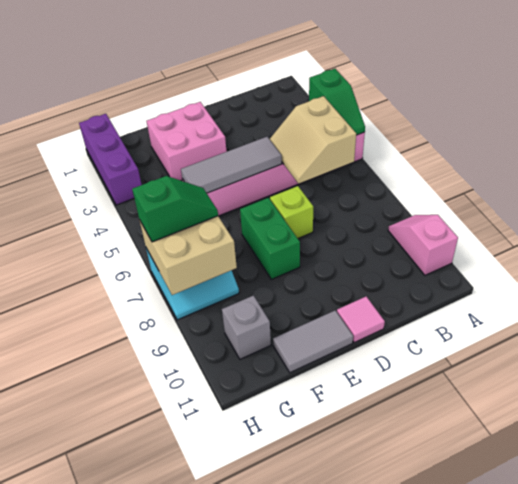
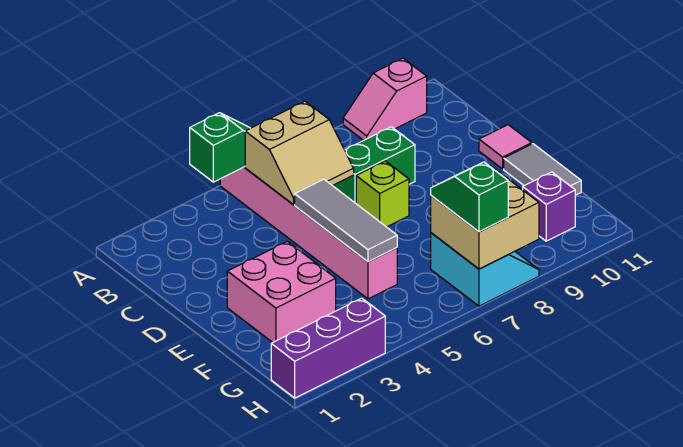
green brick E7:E8 level 1 -> green brick C7:C8 level 1
grey brick G10 level 1 -> purple brick G10 level 1

